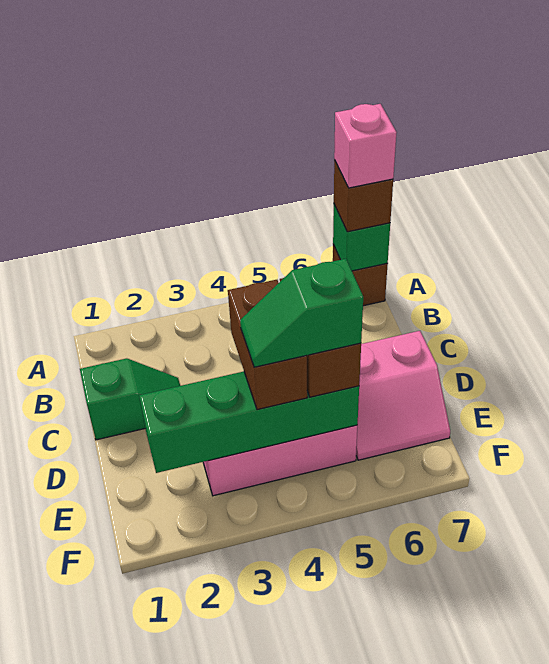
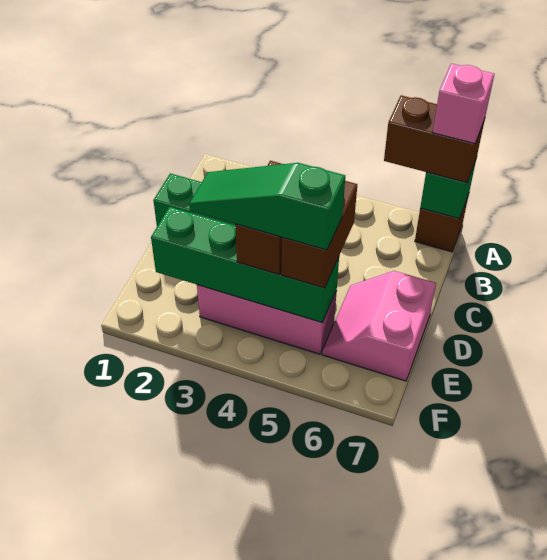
brown brick A7 level 3 -> brown brick A6:A7 level 3
pink slope D6:E7 level 1 top D -> pink slope D6:E7 level 1 top 7
green slope E4:E5 level 4 top 5 -> green slope E3:E5 level 4 top 5

